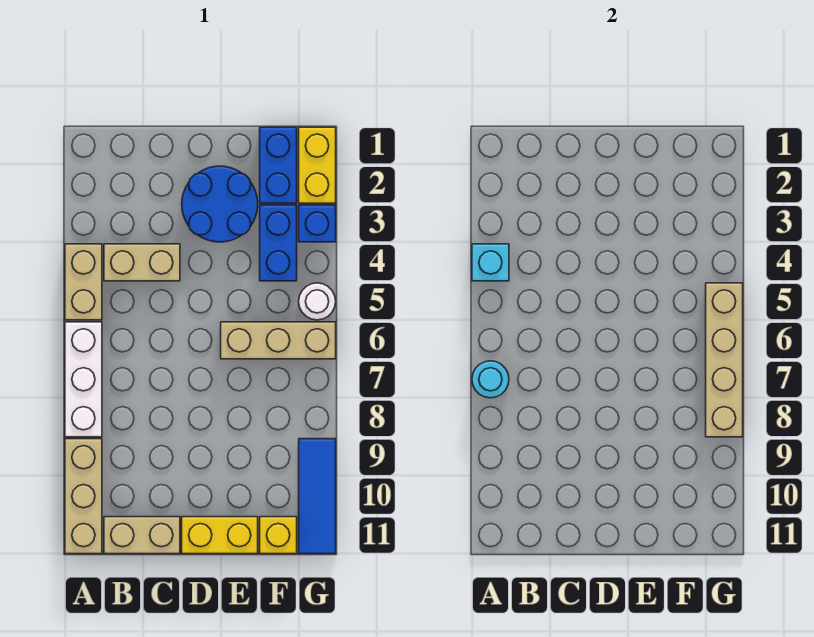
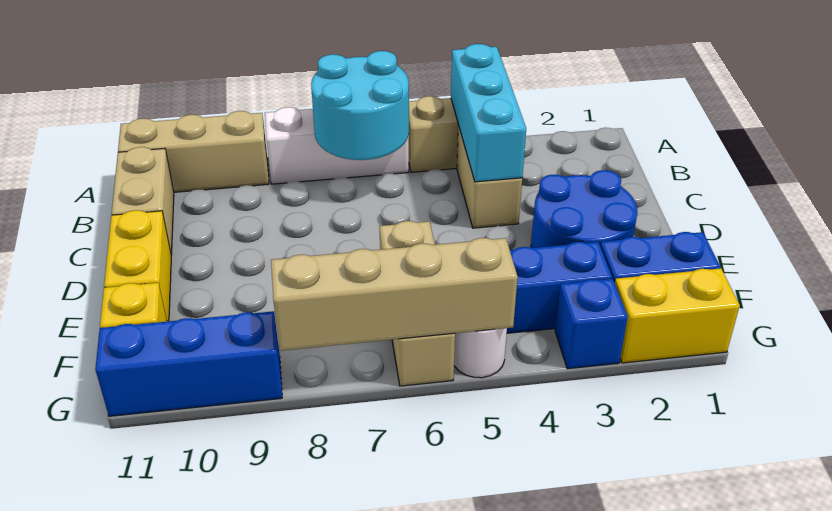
cyan brick A4 level 2 -> cyan brick A4:C4 level 2
cyan round brick A7 level 2 -> cyan round brick A6:B7 level 2
blue tile G9:G11 level 1 -> blue brick G9:G11 level 1

